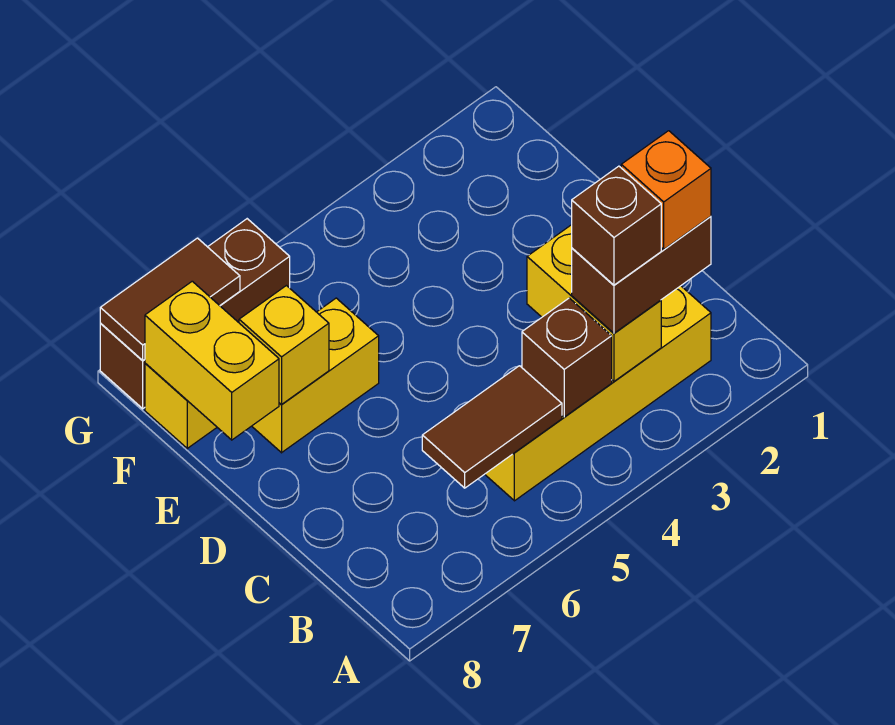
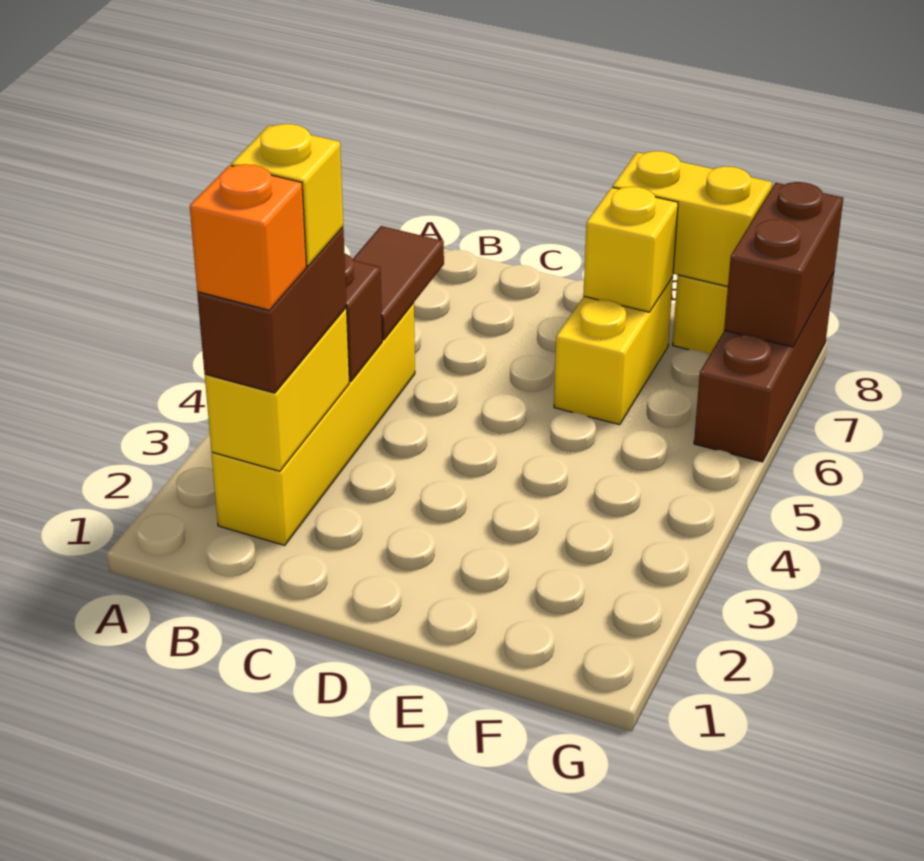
yellow brick B3:C3 level 2 -> yellow brick B2:B3 level 2
brown brick B3 level 4 -> yellow brick B3 level 4
brown tile G7:G8 level 2 -> brown brick G7:G8 level 2

